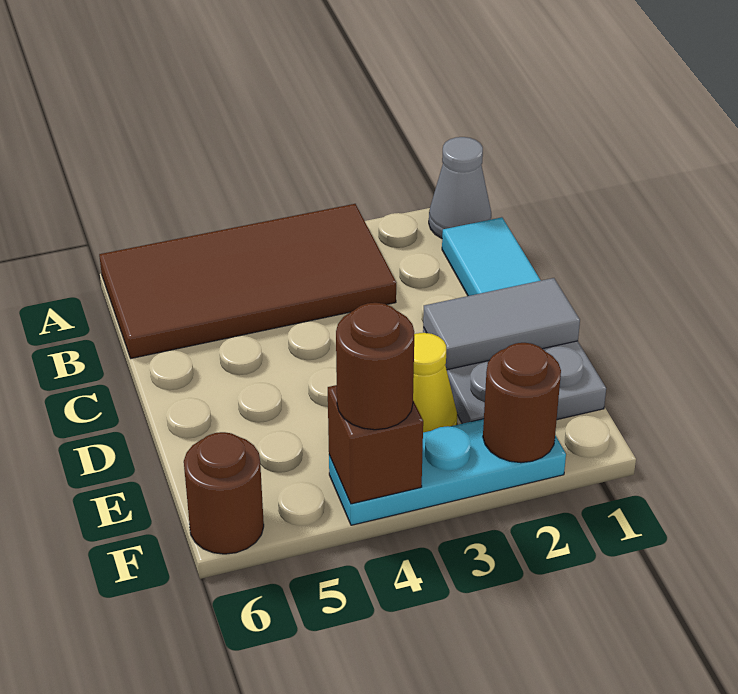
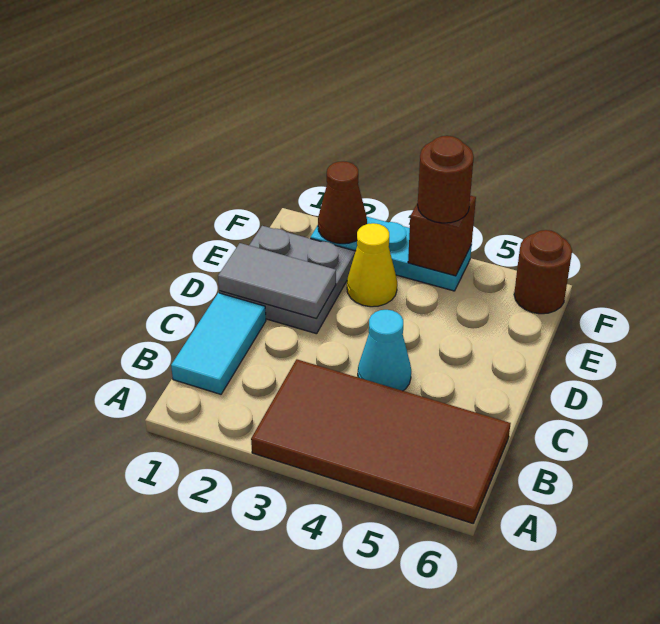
grey cone A1 level 1 -> none
none -> cyan cone C4 level 1
brown round brick F2 level 2 -> brown cone F2 level 2

